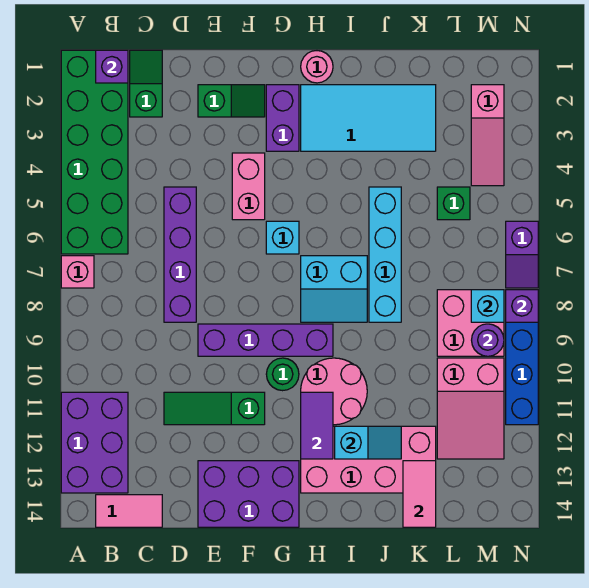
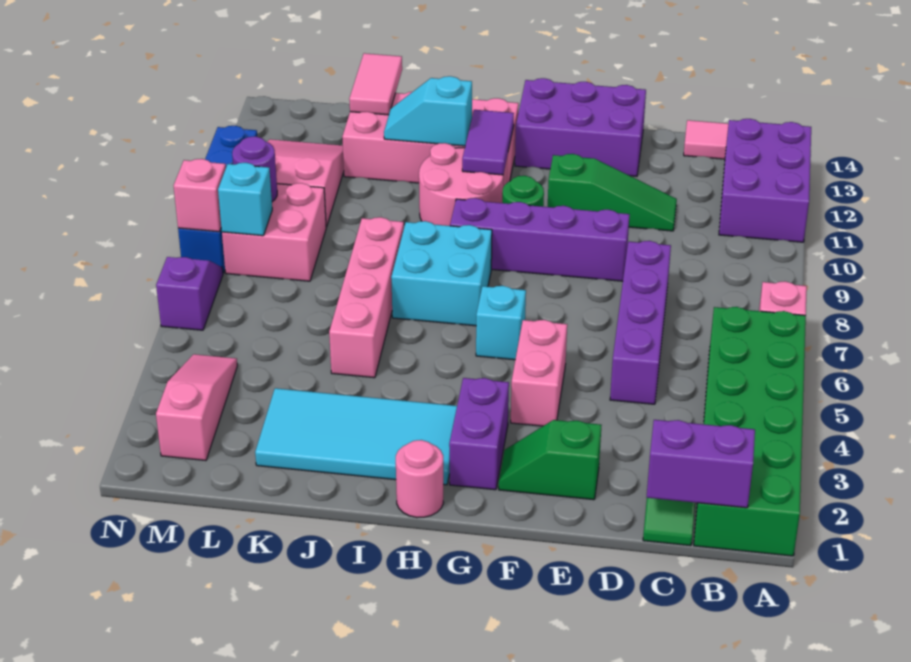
purple brick B1 level 2 -> purple brick B1:C1 level 2
cyan slope H7:I8 level 1 top 7 -> cyan brick H7:I8 level 1
cyan brick J5:J8 level 1 -> pink brick J5:J8 level 1
green brick L5 level 1 -> none
purple brick N8 level 2 -> pink brick N8 level 2

